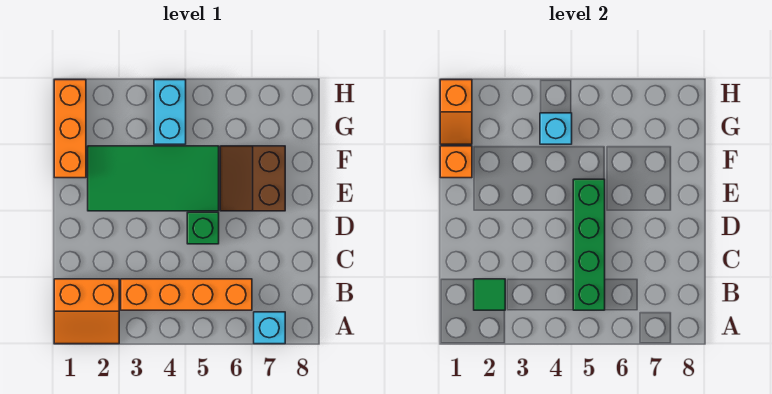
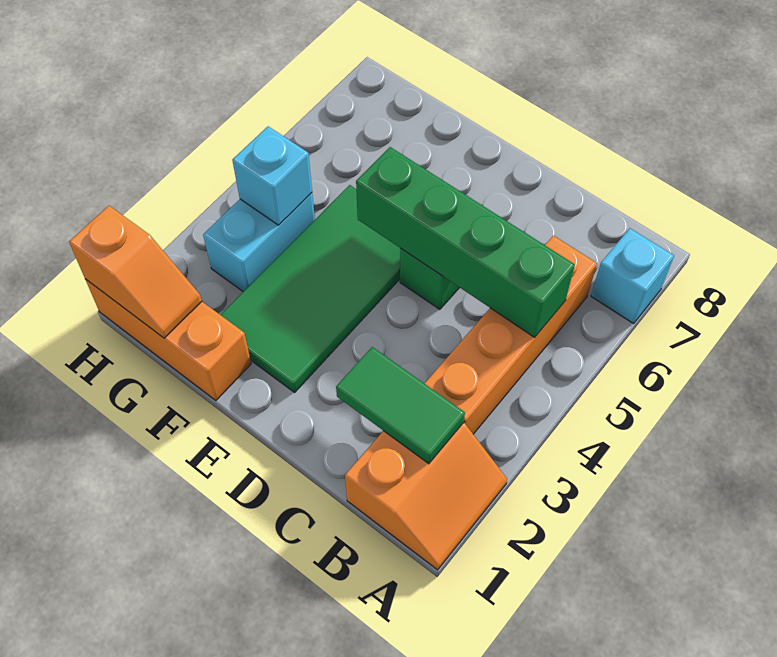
green tile B2 level 2 -> green tile B2:C2 level 2
brown slope E6:F7 level 1 top 7 -> none
orange brick F1 level 2 -> none
cyan brick G4:H4 level 1 -> cyan brick G3:G4 level 1

